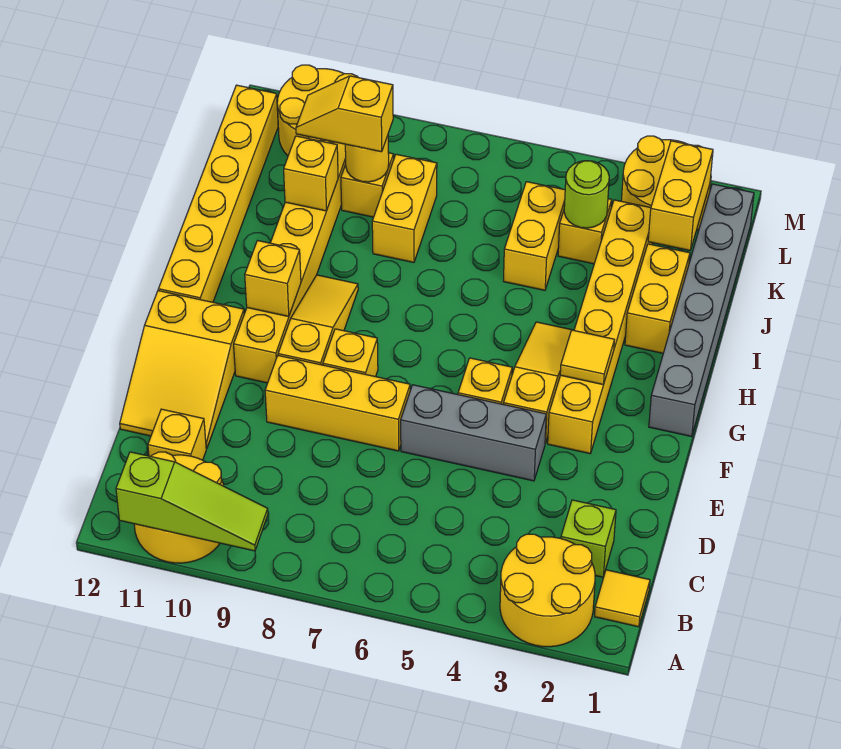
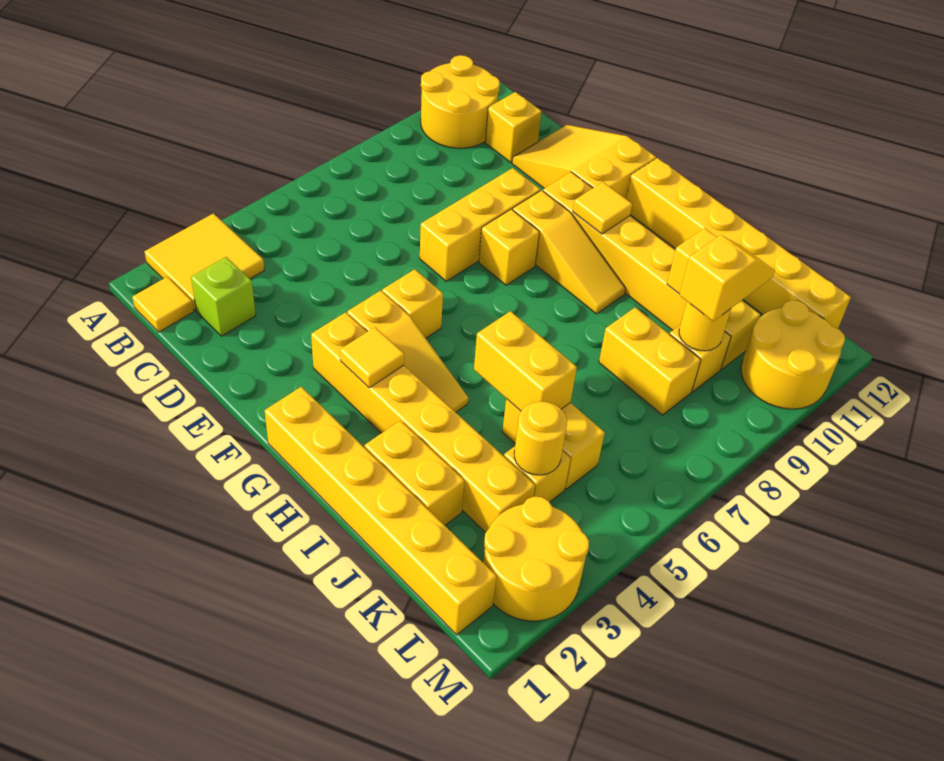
yellow round brick A2:B3 level 1 -> yellow tile A2:B3 level 1
lime slope A9:A11 level 2 top 11 -> none
grey brick E4:E6 level 1 -> none
grey brick G1:L1 level 1 -> yellow brick G1:L1 level 1
yellow brick G10 level 2 -> yellow tile G10 level 2
yellow brick K2:L2 level 2 -> yellow brick I5:J5 level 2
lime round brick K4 level 2 -> yellow round brick K4 level 2

